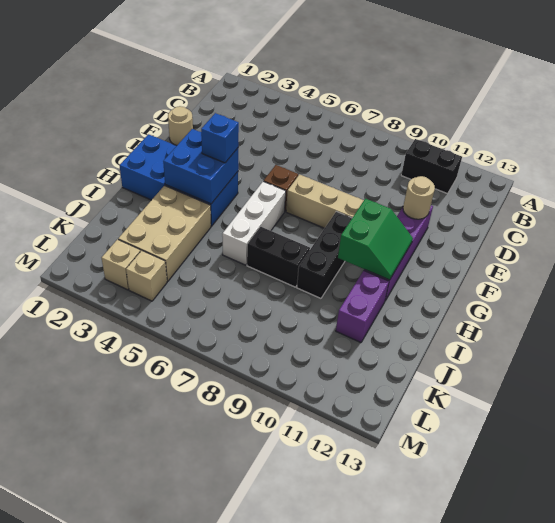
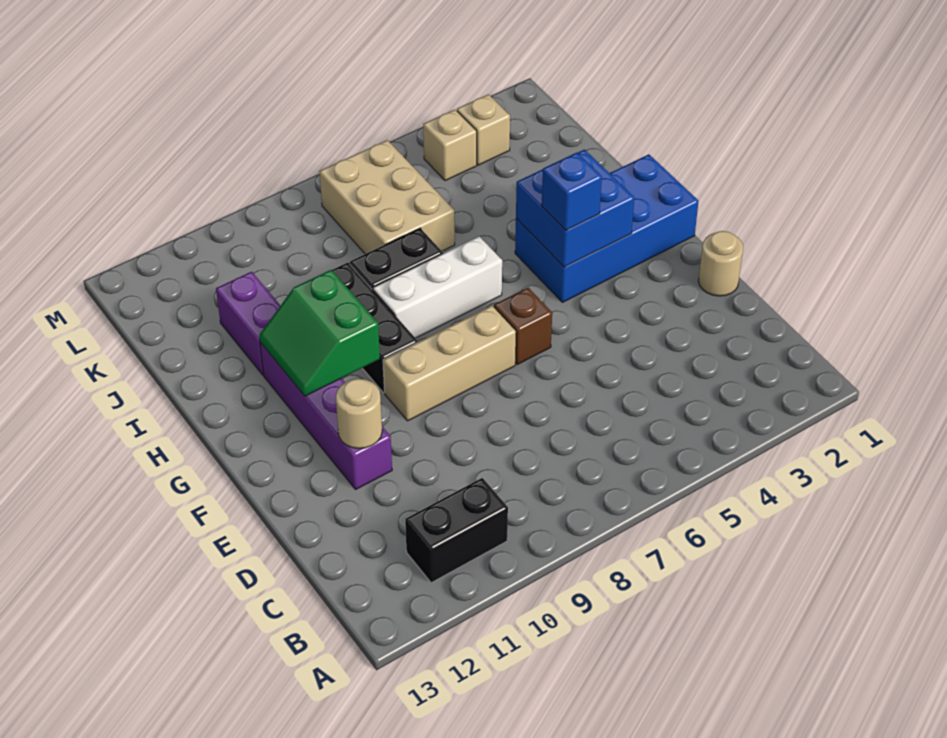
white brick G6:I6 level 1 -> white brick H6:H8 level 1
tan brick I3:K4 level 1 -> tan brick J6:L7 level 1

